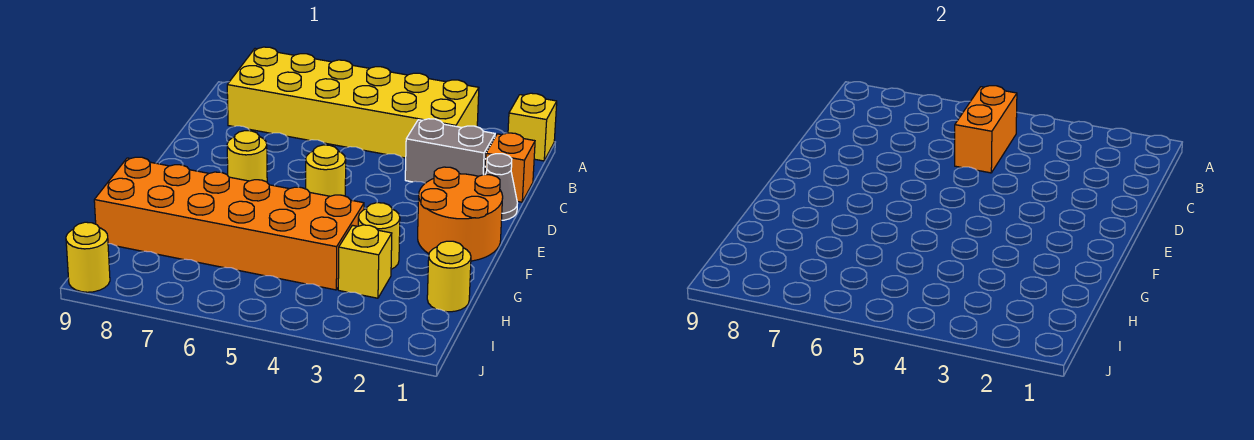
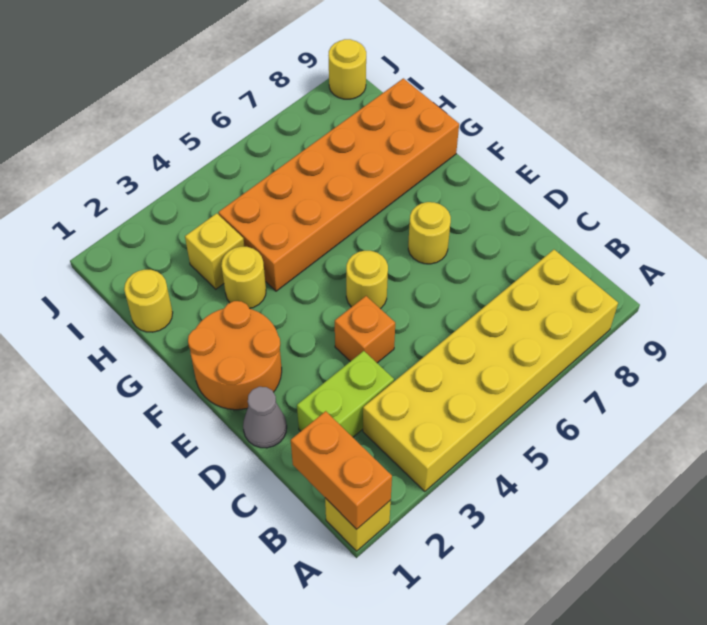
orange brick B5:C5 level 2 -> orange brick A1:B1 level 2
orange brick C1 level 1 -> orange brick D4 level 1
grey brick C2:C3 level 1 -> lime brick C2:C3 level 1

